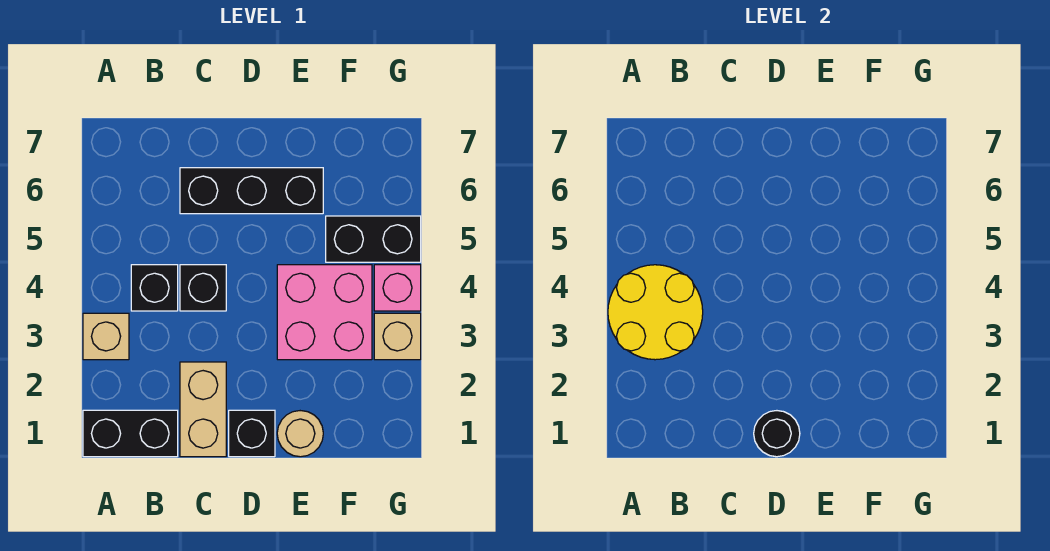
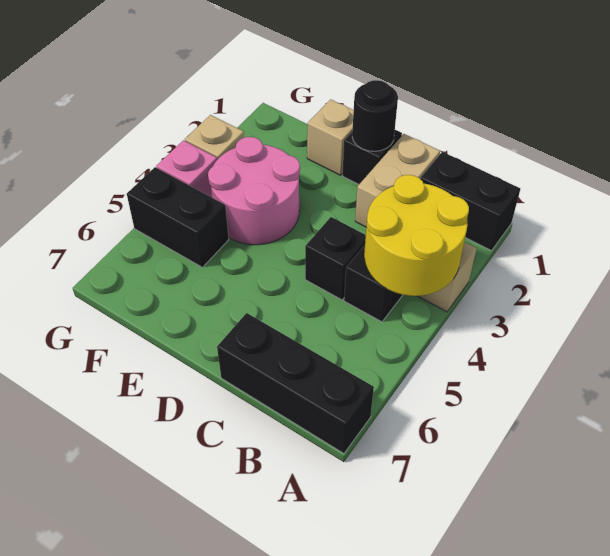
black brick C6:E6 level 1 -> black brick A7:C7 level 1
tan round brick E1 level 1 -> tan brick E1 level 1
pink brick E3:F4 level 1 -> pink round brick E3:F4 level 1

